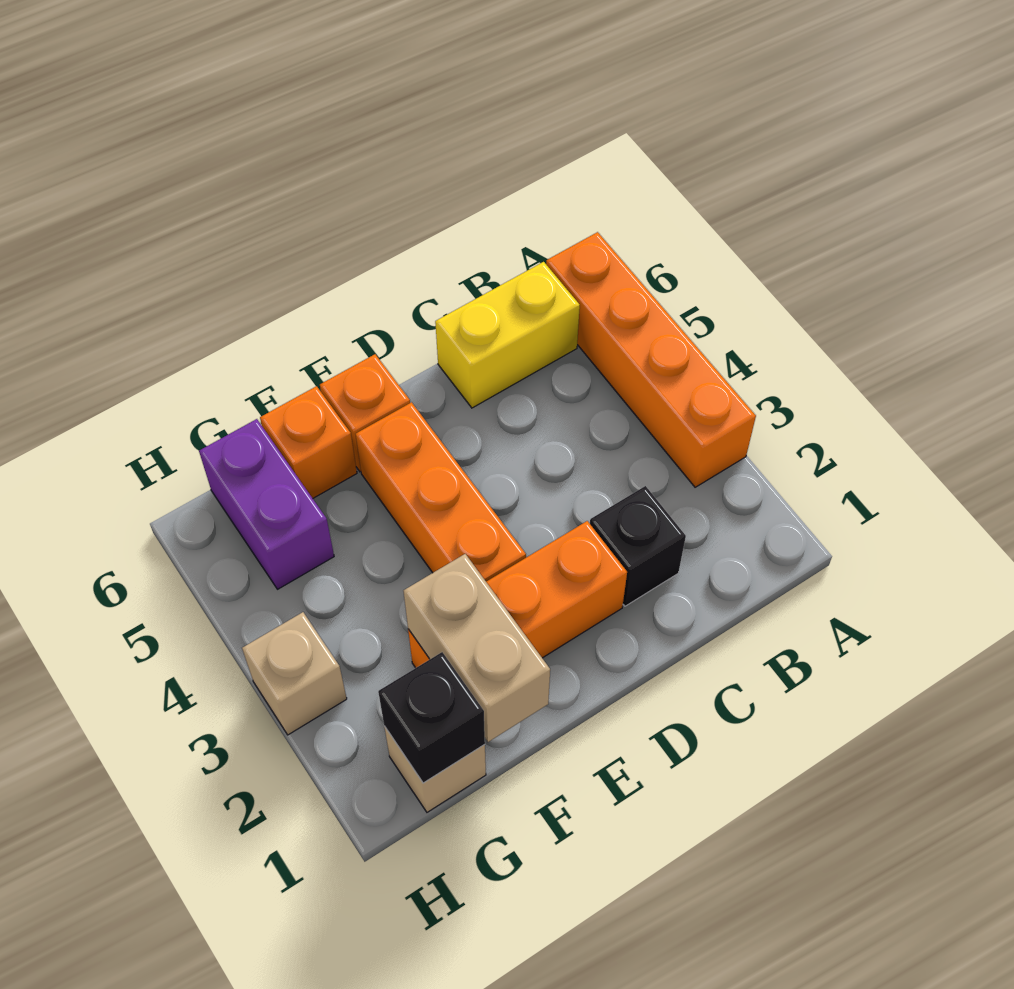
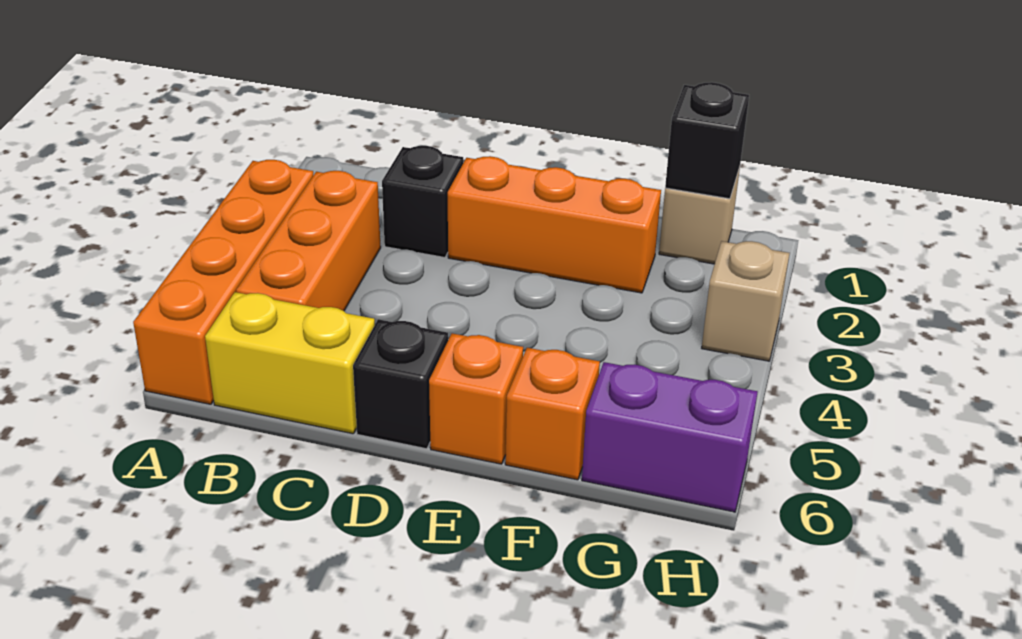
none -> black brick D6 level 1
orange brick E3:E5 level 1 -> orange brick B3:B5 level 1
tan brick F1:F2 level 2 -> none
purple brick G5:G6 level 1 -> purple brick G6:H6 level 1

